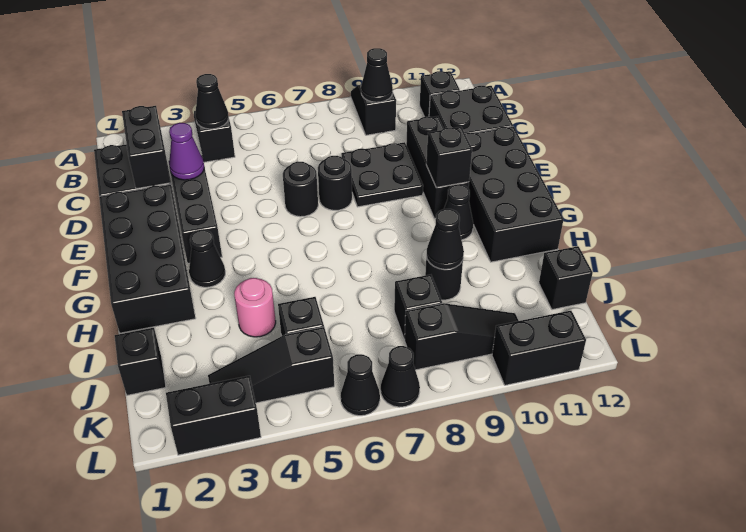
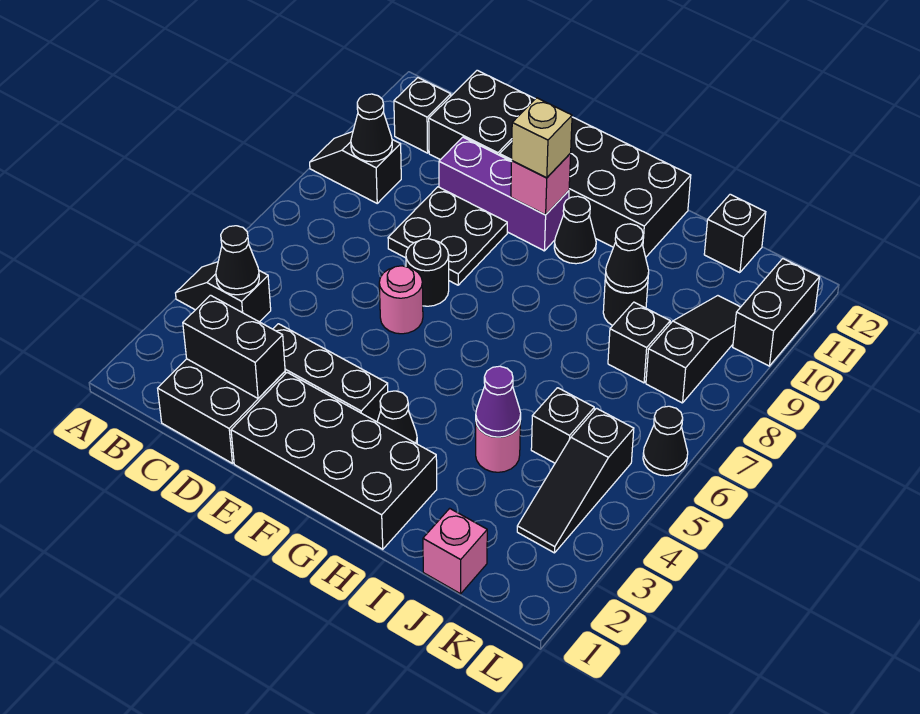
purple cone D3 level 2 -> purple cone I4 level 2
black brick D10:F10 level 1 -> purple brick D10:F10 level 1
black round brick E6 level 1 -> pink round brick E6 level 1
black brick F10 level 2 -> pink brick F10 level 2
none -> tan brick F10 level 3
black brick J1 level 1 -> pink brick J1 level 1
black brick L2:L3 level 1 -> none
black cone L7 level 1 -> none

